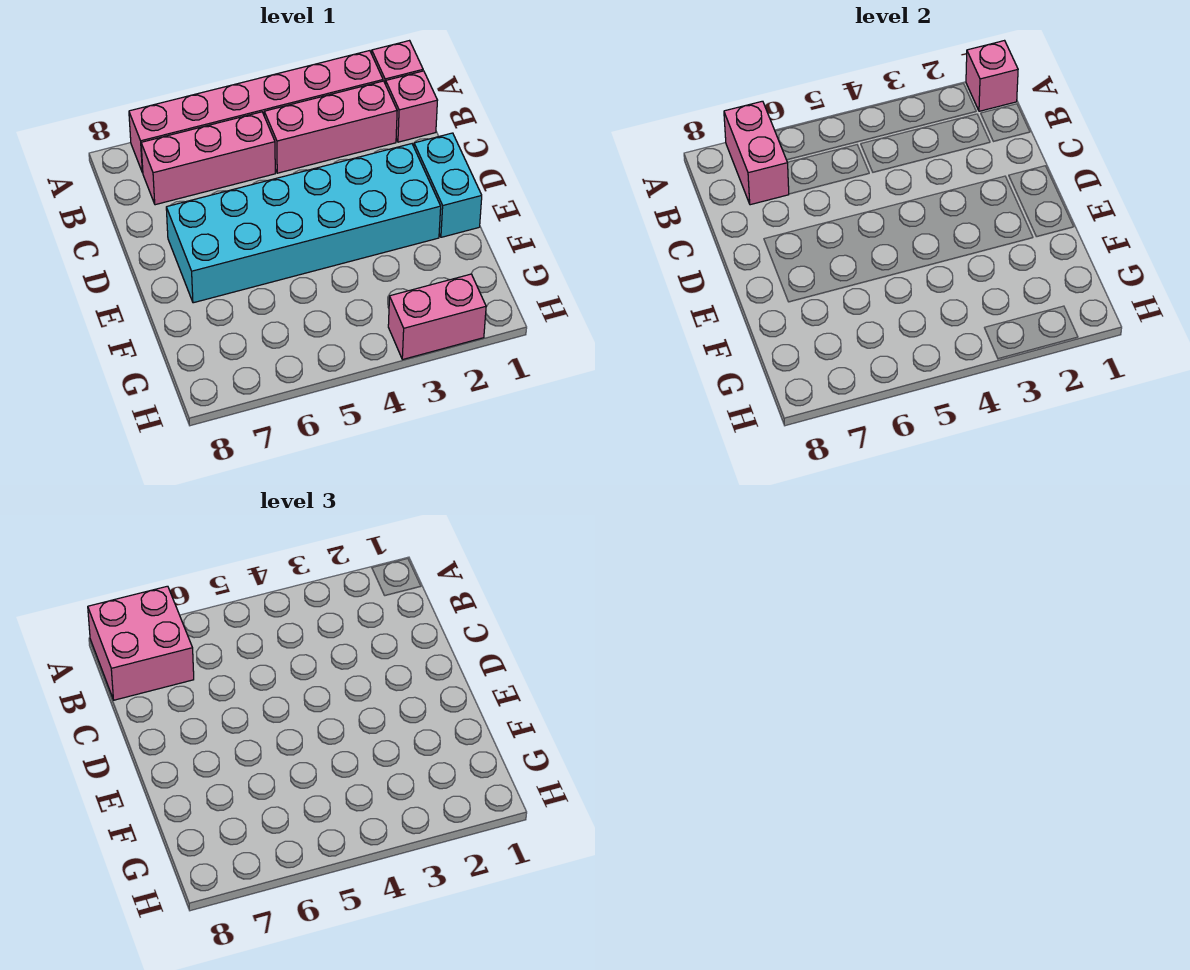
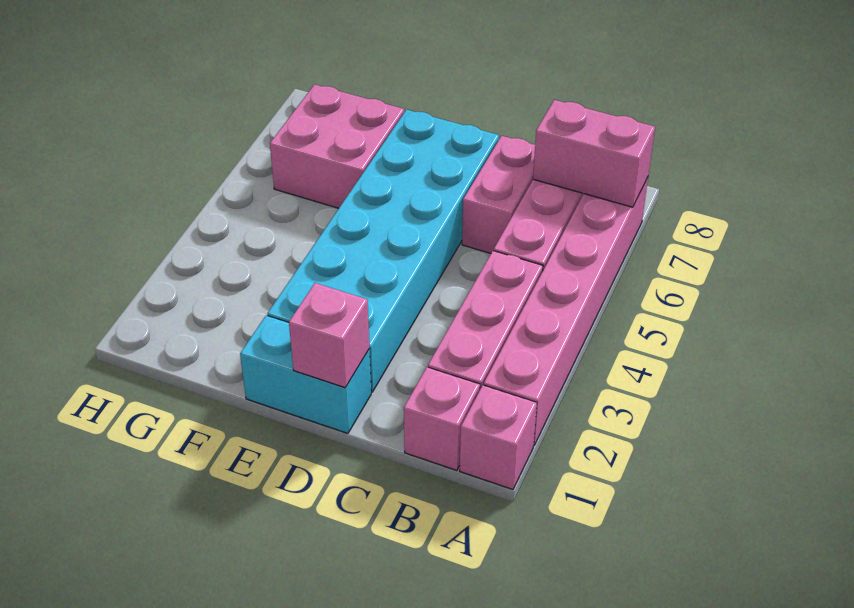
pink brick A1 level 2 -> pink brick D1 level 2
pink brick A7:B8 level 3 -> pink brick F6:G7 level 1
pink brick H2:H3 level 1 -> pink brick C6:C7 level 1

